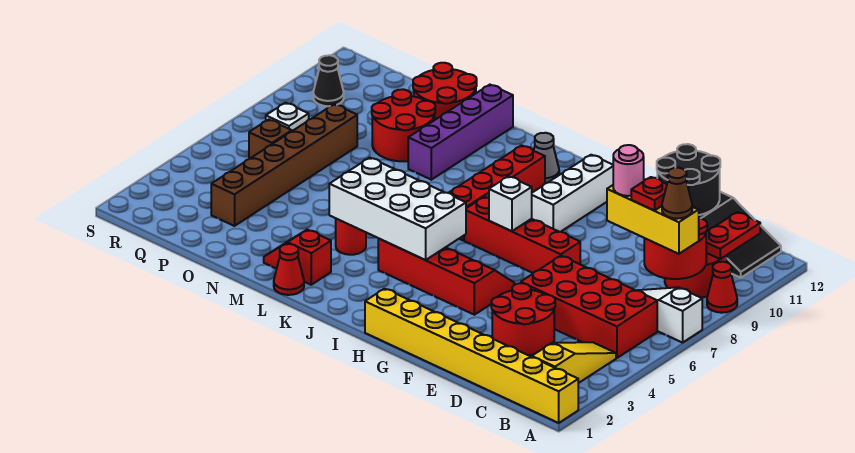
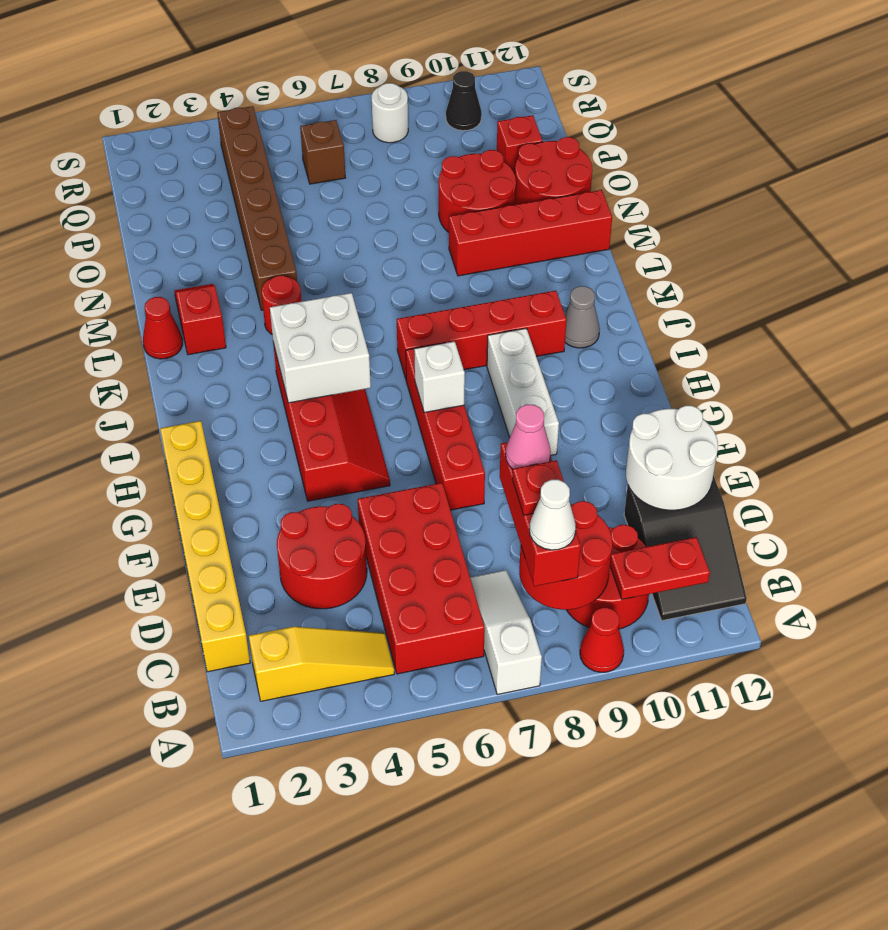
yellow brick A1:H1 level 1 -> yellow brick C1:H1 level 1
yellow brick B8:D8 level 3 -> red brick B8:D8 level 3
brown cone B8 level 4 -> white cone B8 level 4
pink round brick D8 level 4 -> pink cone D8 level 4
black round brick D11:E12 level 2 -> white round brick D11:E12 level 2
white brick H9:H11 level 1 -> white brick G9:I9 level 1
white brick I4:L5 level 2 -> white brick I4:J5 level 2
purple brick M9:M12 level 1 -> red brick M9:M12 level 1
brown brick P3:P8 level 1 -> brown brick M4:R4 level 1
none -> red brick P11 level 1
white plate R8 level 1 -> white round brick R8 level 1

